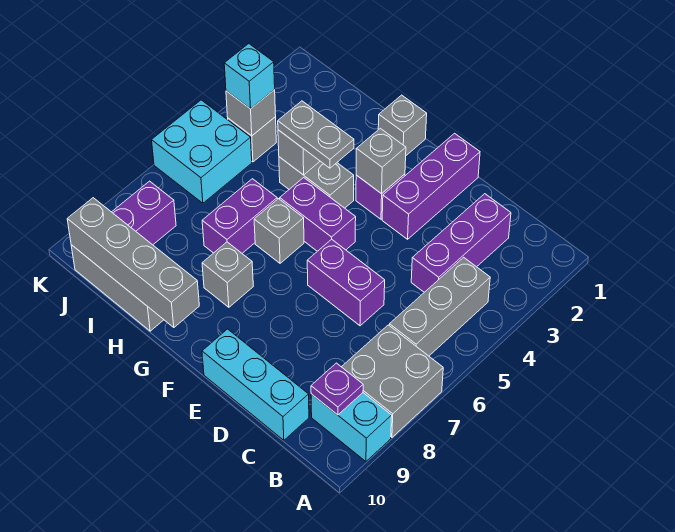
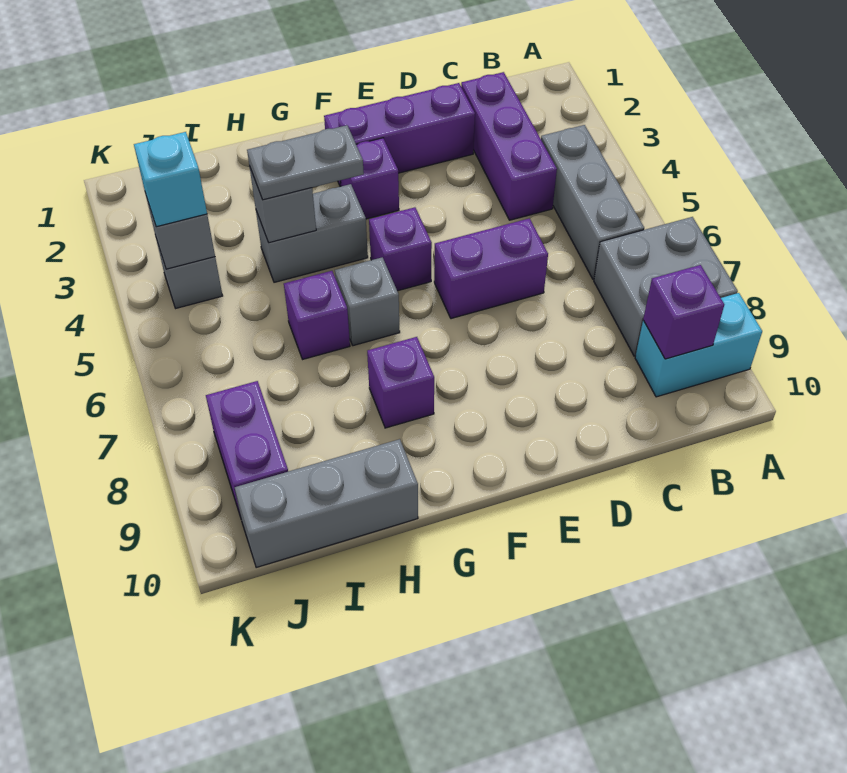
purple plate B9 level 2 -> purple brick B9 level 2
cyan brick C10:E10 level 1 -> none
purple brick E1:E3 level 1 -> purple brick D2:F2 level 1
grey brick F3 level 2 -> none
purple brick F5:G5 level 1 -> purple brick F5 level 1
grey brick G1 level 1 -> none
grey brick G8 level 1 -> purple brick G8 level 1
grey brick G10:J10 level 2 -> none
purple brick H6:H7 level 1 -> purple brick H6 level 1
cyan brick J5:K6 level 1 -> none

